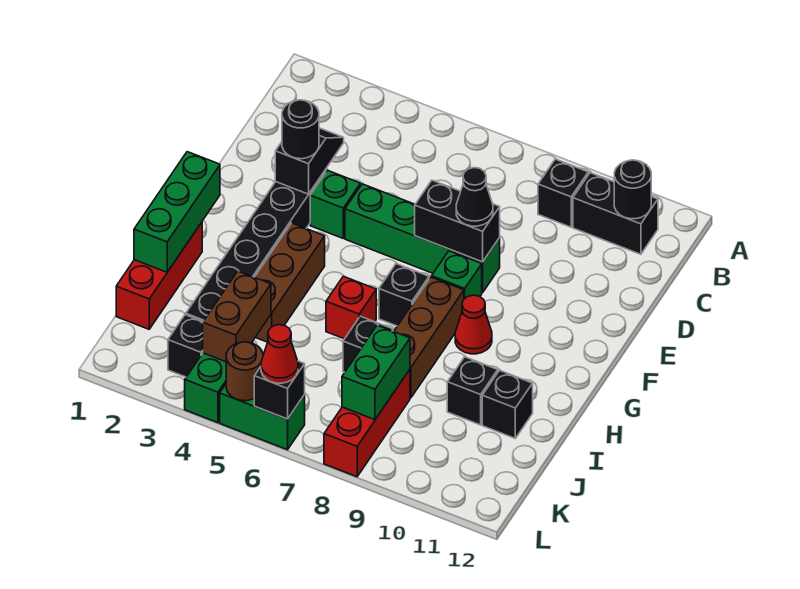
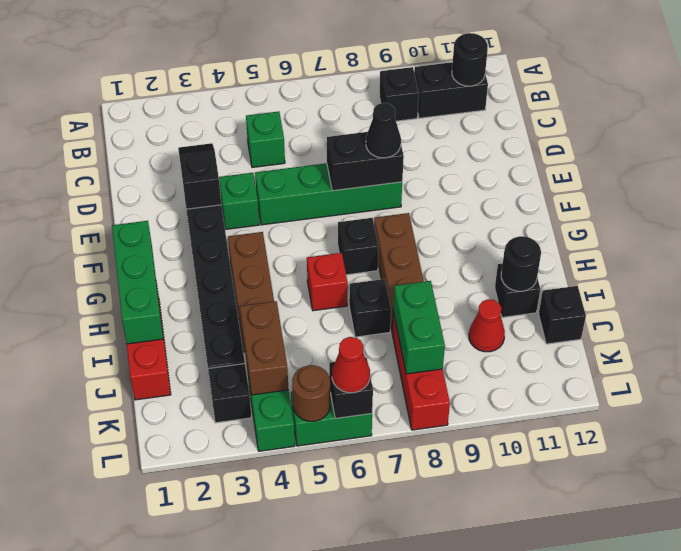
black round brick E3 level 3 -> black round brick I11 level 2
green brick F8 level 1 -> green brick C5 level 1
red cone G9 level 1 -> red cone J10 level 1
black brick I10 level 1 -> black brick J12 level 1

